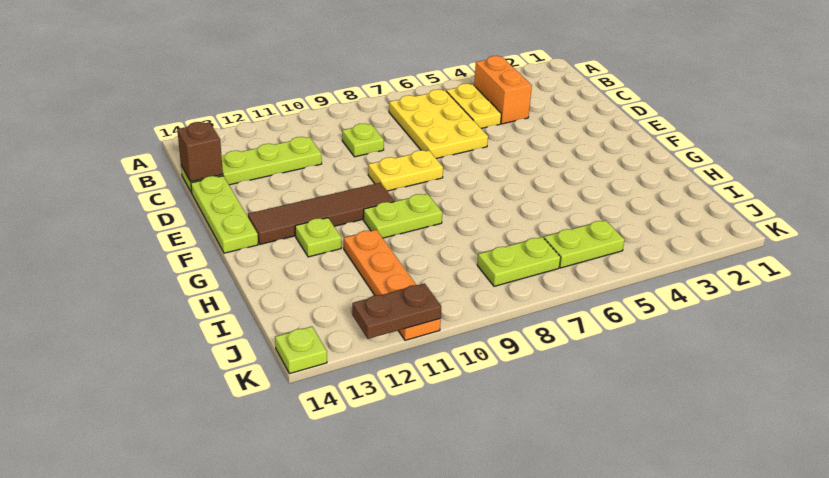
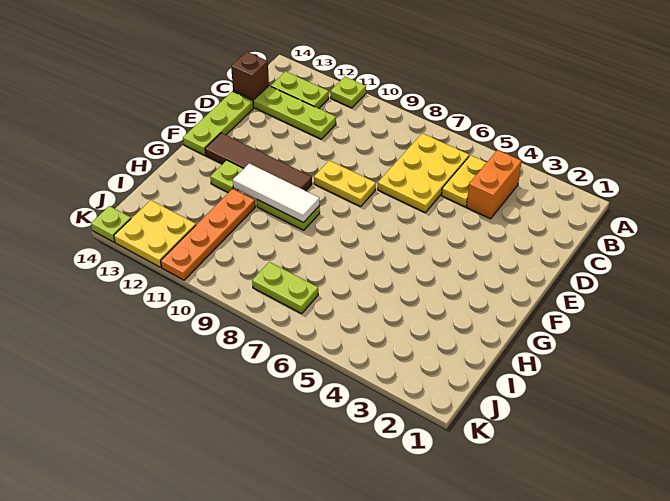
lime plate C9 level 1 -> lime plate A11 level 1
none -> white tile G9:G11 level 2
lime plate J5:J6 level 1 -> lime plate B12:B13 level 1
none -> yellow plate J12:K13 level 1
brown plate K11:K12 level 2 -> none

